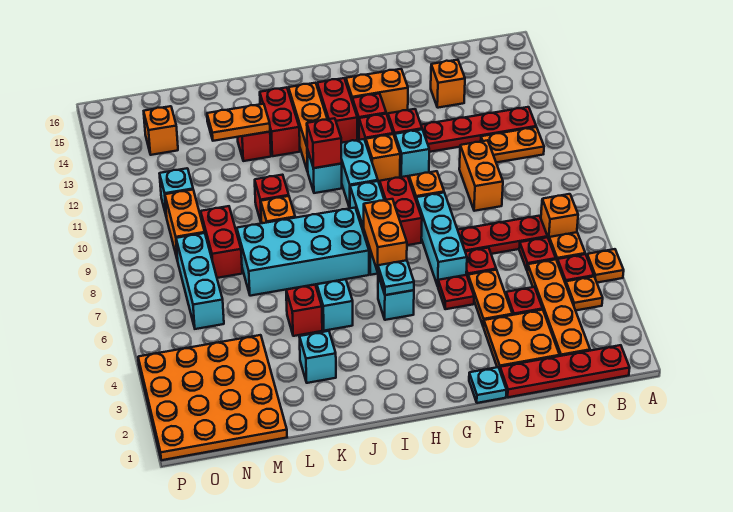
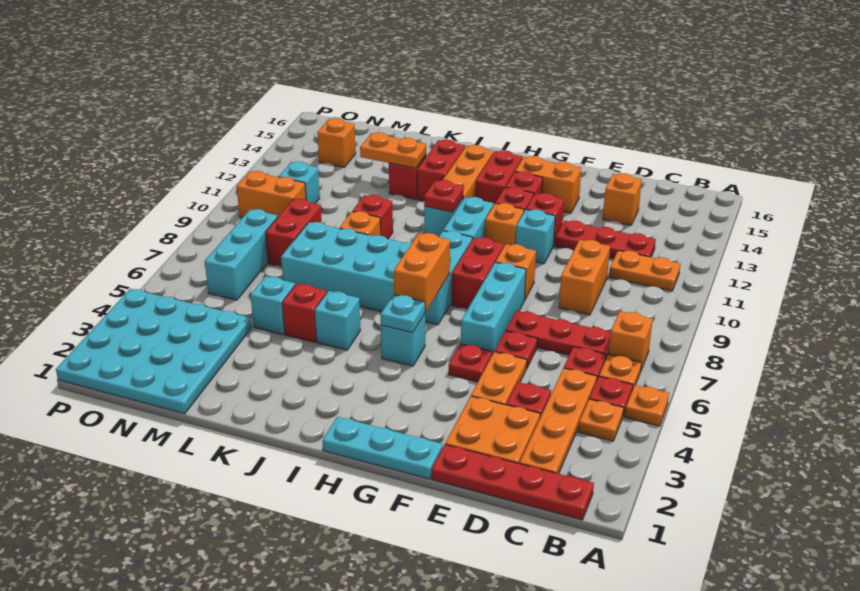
red plate B12:E12 level 1 -> red plate C12:E12 level 1
cyan plate F1 level 1 -> cyan plate F1:H1 level 1
red brick I11 level 2 -> red plate I11 level 2
cyan brick K3 level 1 -> cyan brick L5 level 1
orange plate M1:P4 level 1 -> cyan plate M1:P4 level 1
orange brick N9:N10 level 1 -> orange brick N10:O10 level 1

